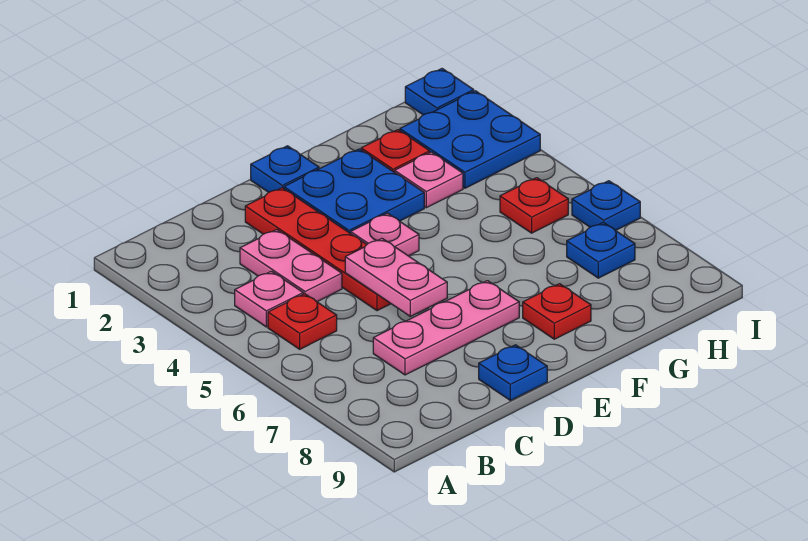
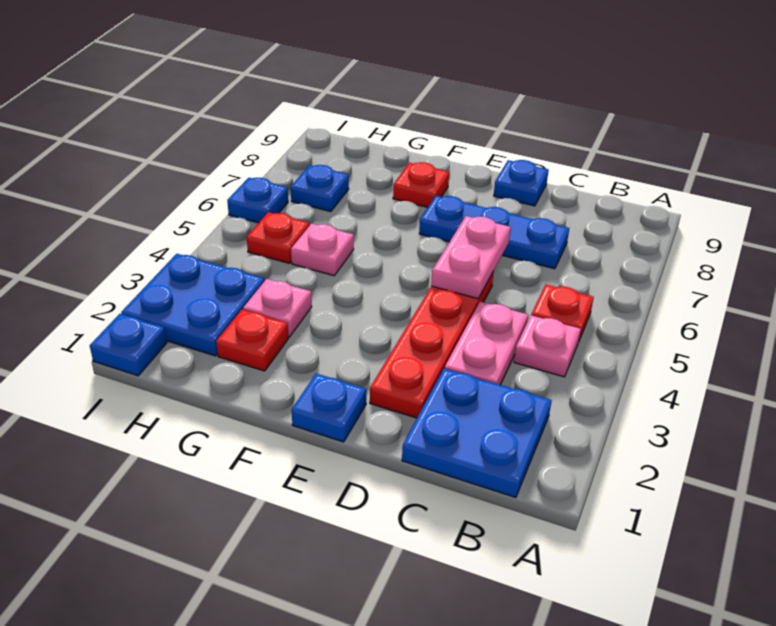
pink plate C7:E7 level 1 -> blue plate C7:E7 level 1
blue plate E2:F3 level 1 -> blue plate B1:C2 level 1
pink plate E4 level 1 -> pink plate G5 level 1

